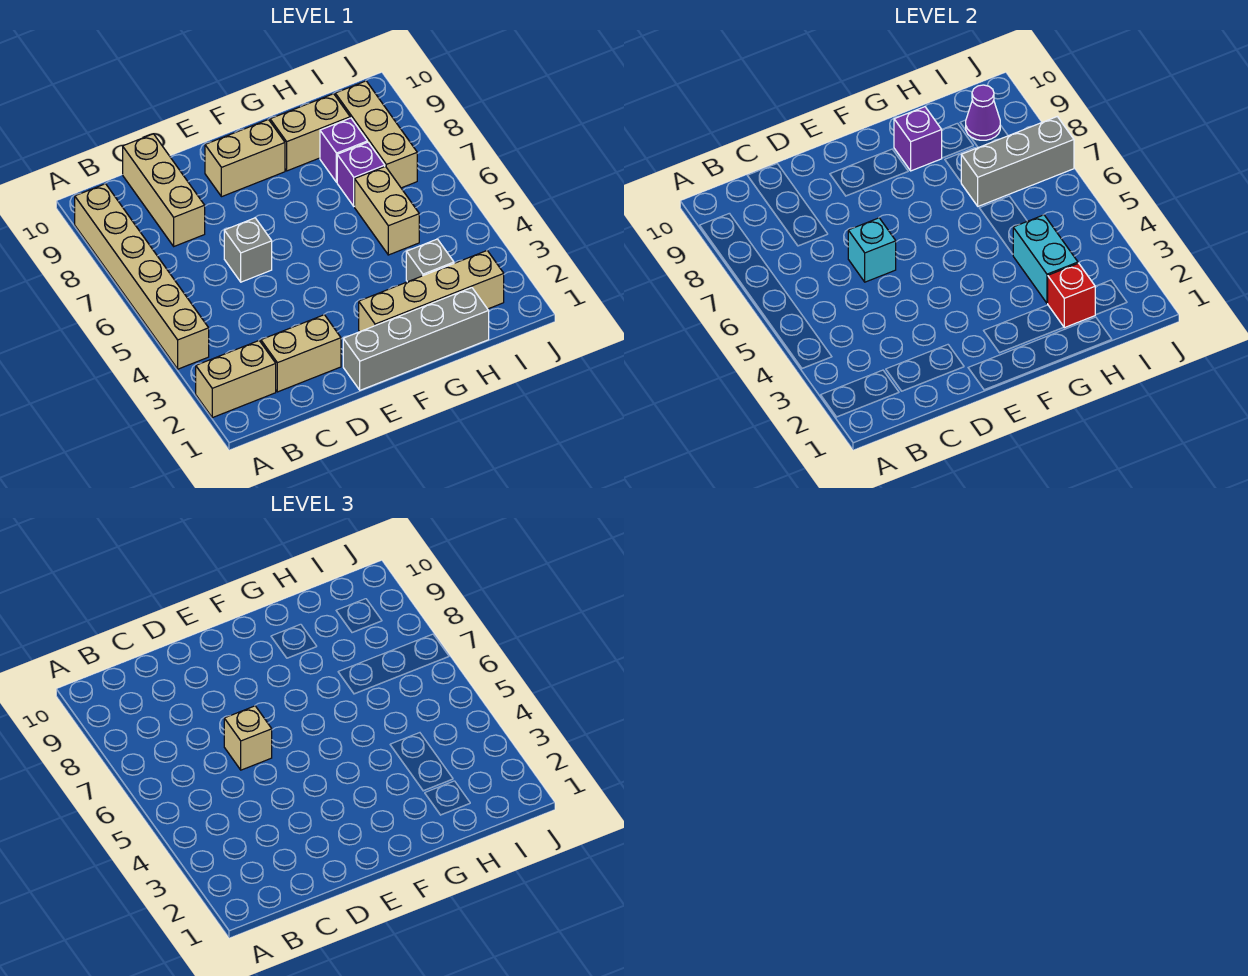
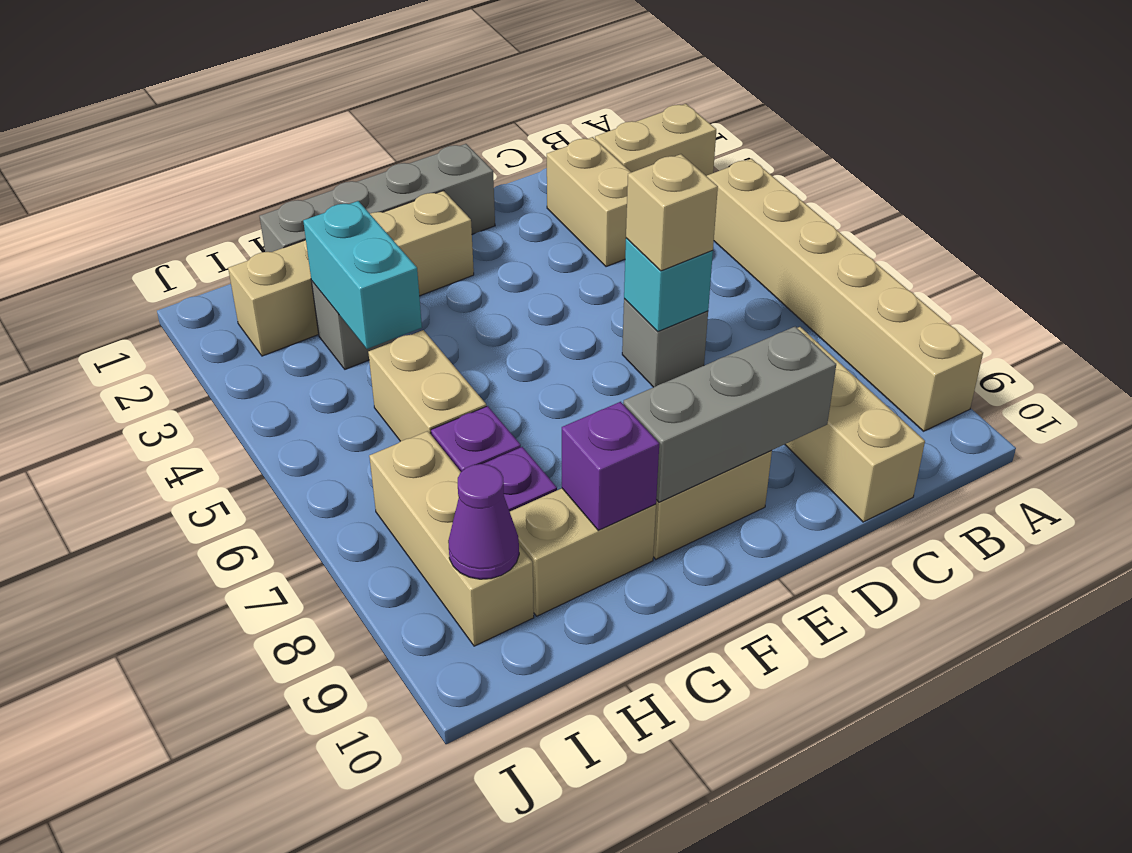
tan brick C2:D2 level 1 -> tan brick C2:C3 level 1
red brick H2 level 2 -> none
grey brick H7:J7 level 2 -> grey brick D9:F9 level 2

